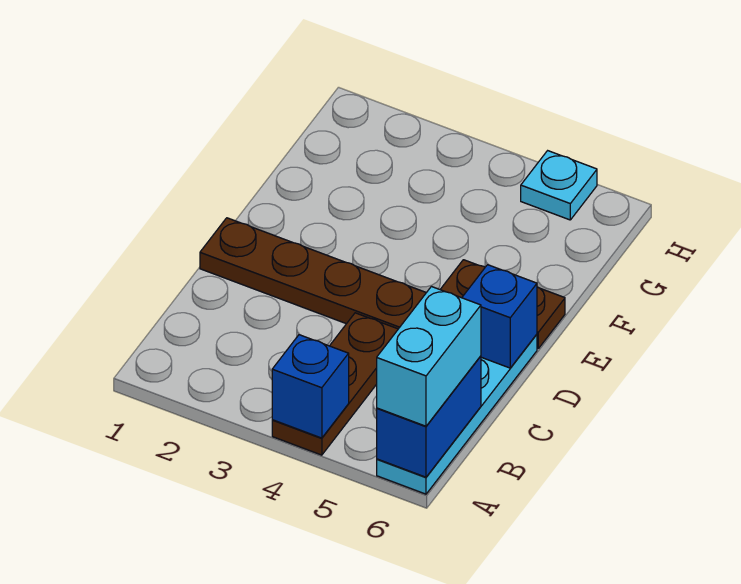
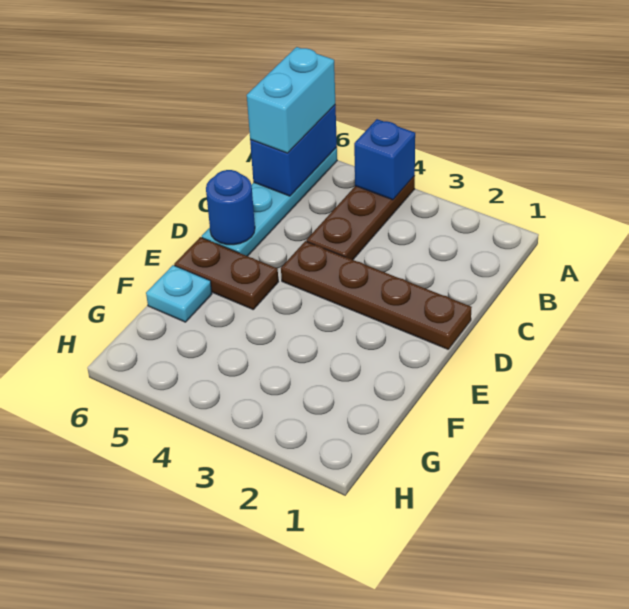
blue brick D6 level 2 -> blue round brick D6 level 2
cyan plate H5 level 1 -> cyan plate F6 level 1

